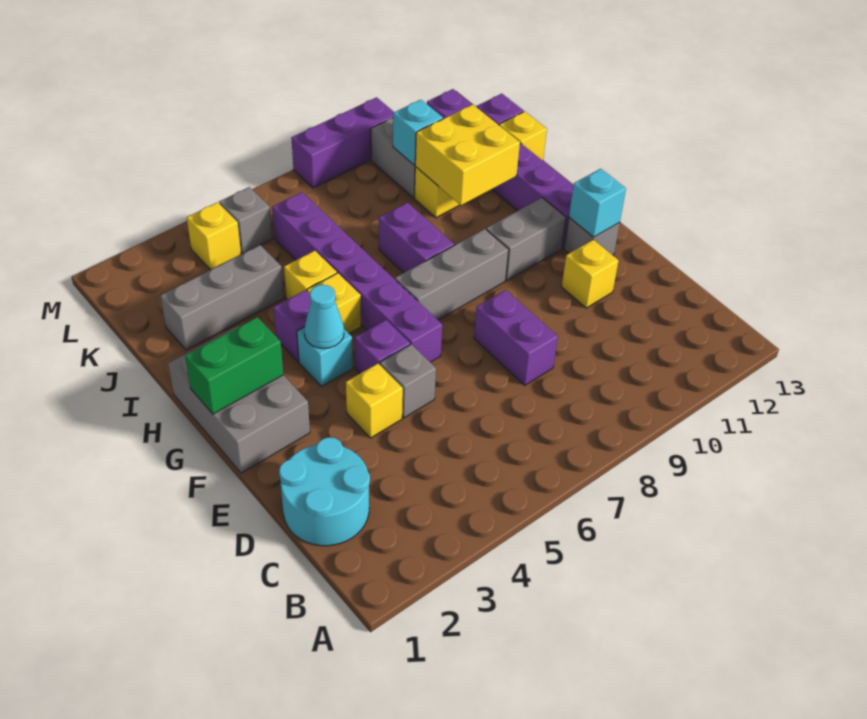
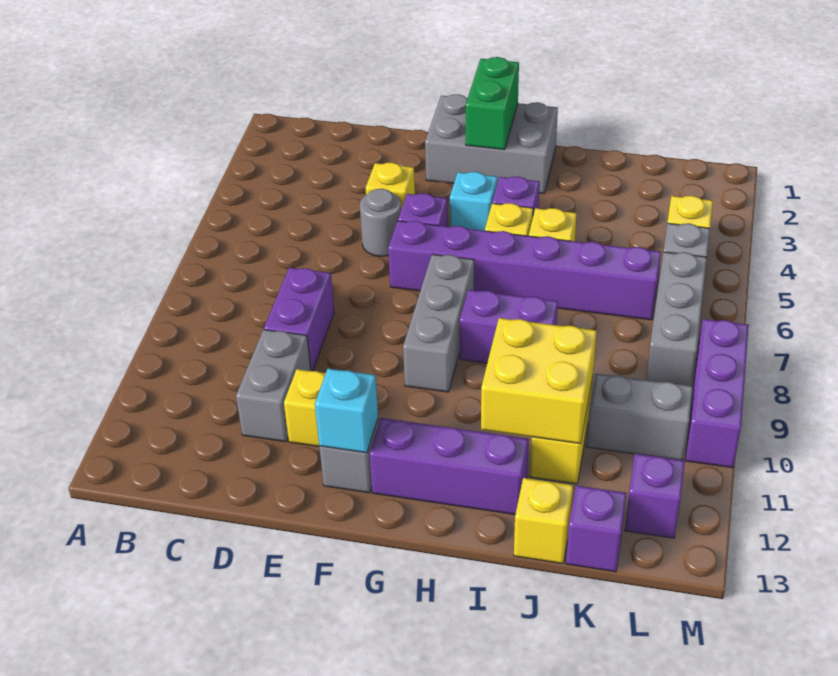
cyan round brick C1:D2 level 1 -> none
purple brick D8:E8 level 1 -> purple brick D8:D9 level 1
grey brick E5 level 1 -> grey round brick E5 level 1
cyan cone G4 level 2 -> none
grey brick G10:G11 level 1 -> grey brick D10:D11 level 1
grey brick J2:J4 level 1 -> grey brick L6:L8 level 1
cyan brick K10 level 2 -> none

